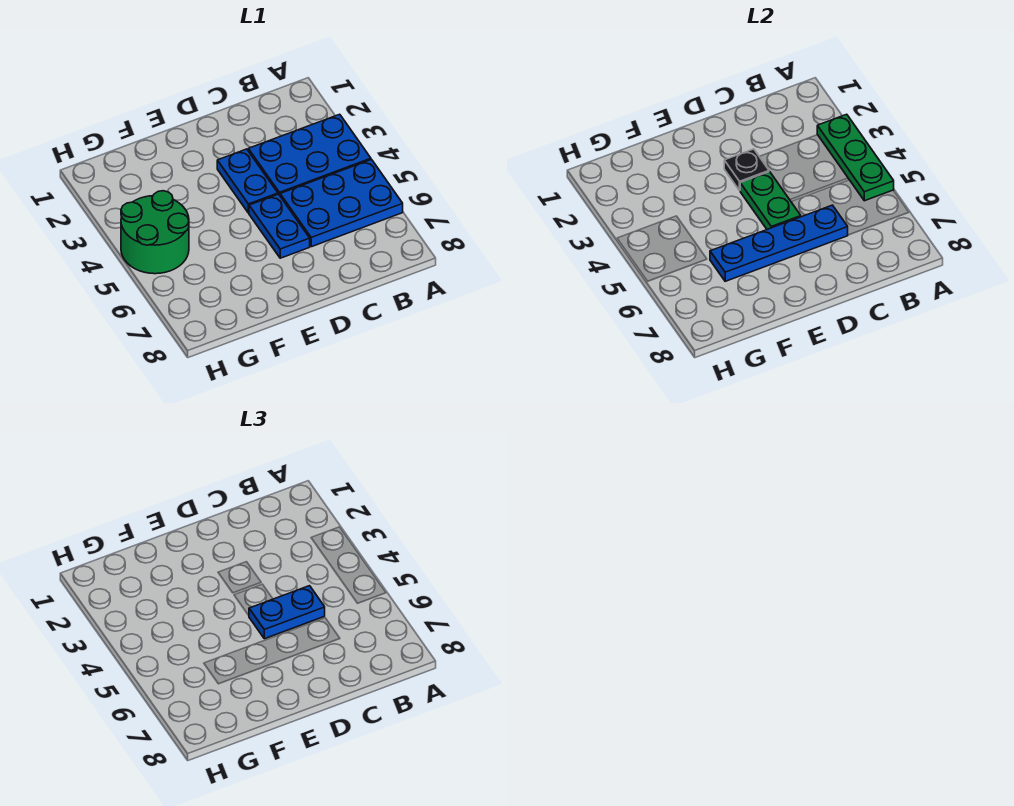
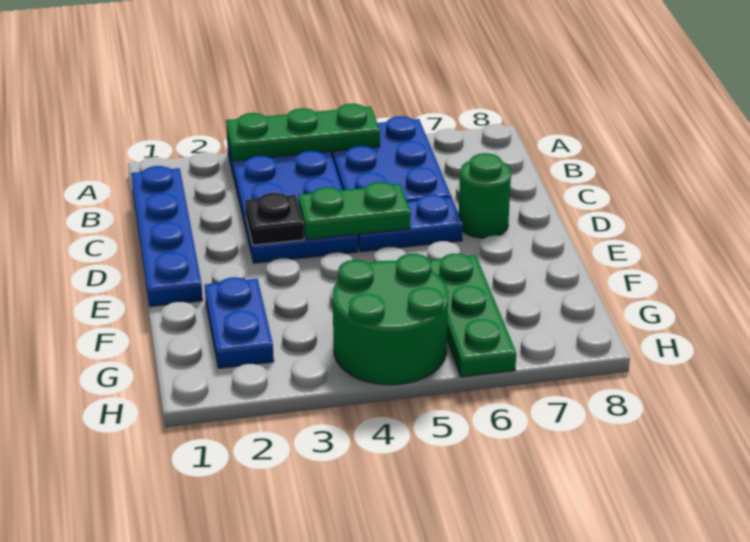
blue plate C5:D5 level 3 -> blue plate F2:G2 level 1
blue plate C6:F6 level 2 -> blue plate B1:E1 level 1
none -> green round brick D7 level 1
none -> green plate F6:H6 level 1

